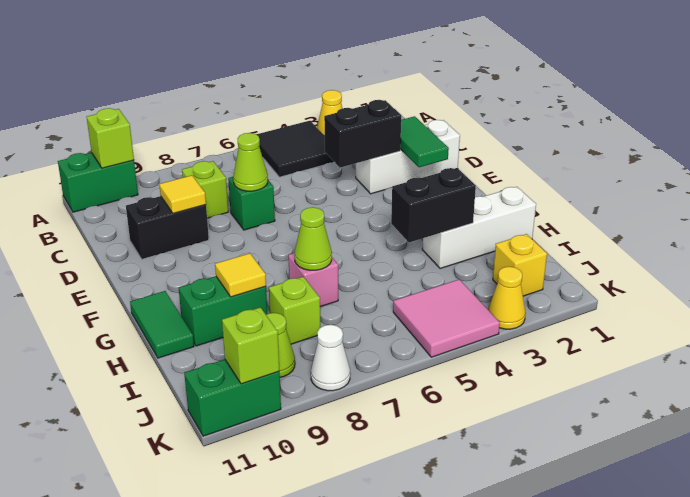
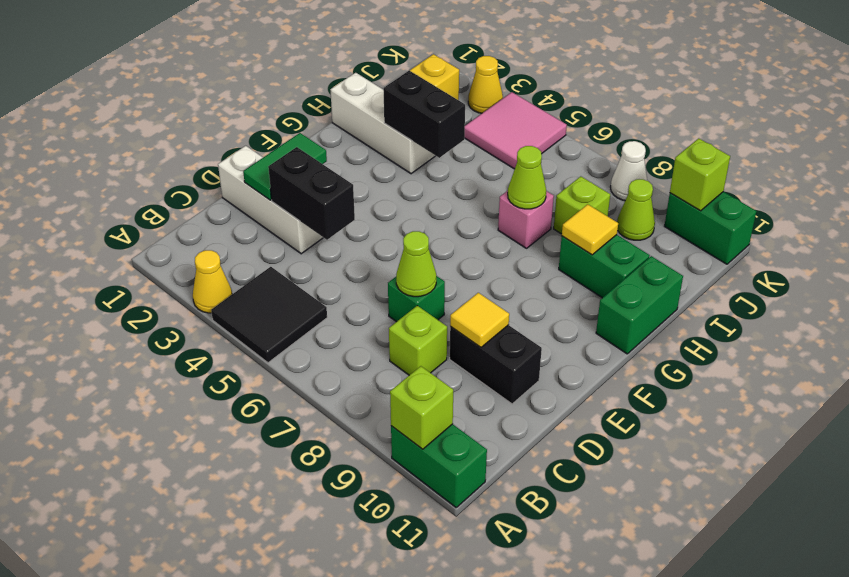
green tile G11:H11 level 1 -> green brick G11:H11 level 1

